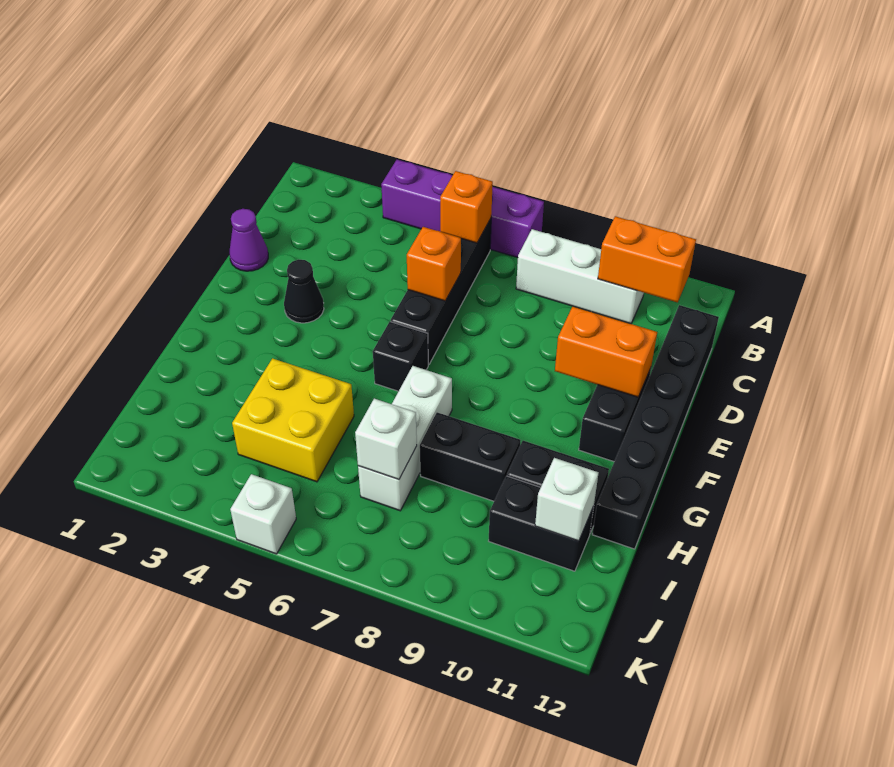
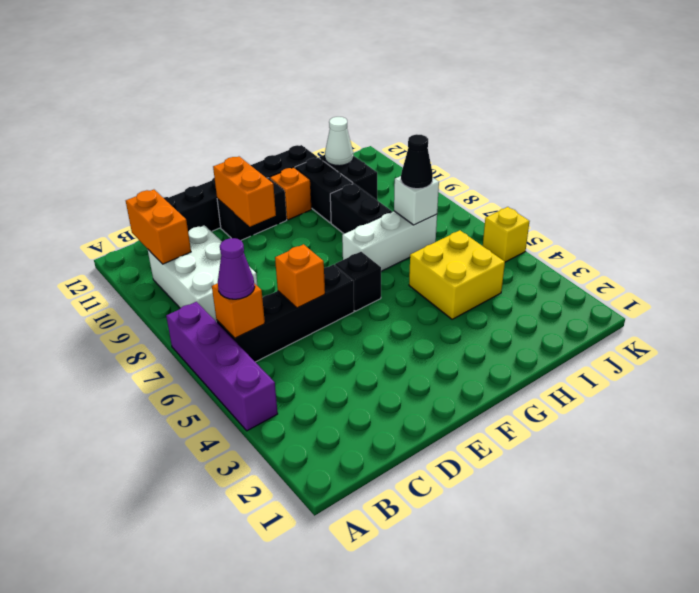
white brick B8:B10 level 1 -> white brick B8:C10 level 1
purple cone D1 level 1 -> purple cone B6 level 3
black cone E3 level 1 -> black cone I7 level 3
none -> orange brick G11 level 1
white brick I11 level 2 -> white cone I11 level 2
white brick K5 level 1 -> yellow brick K5 level 1

